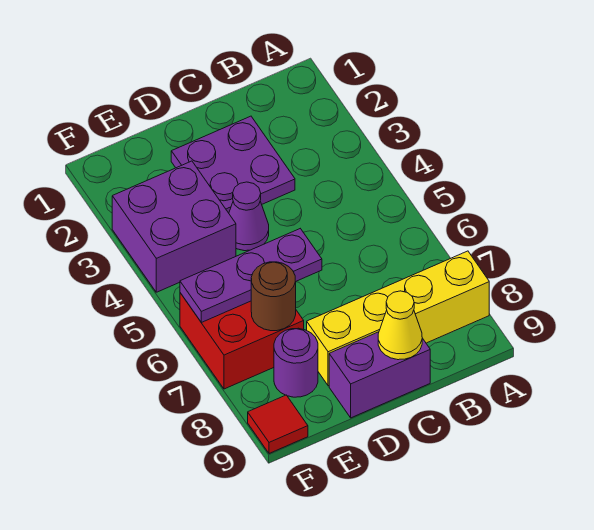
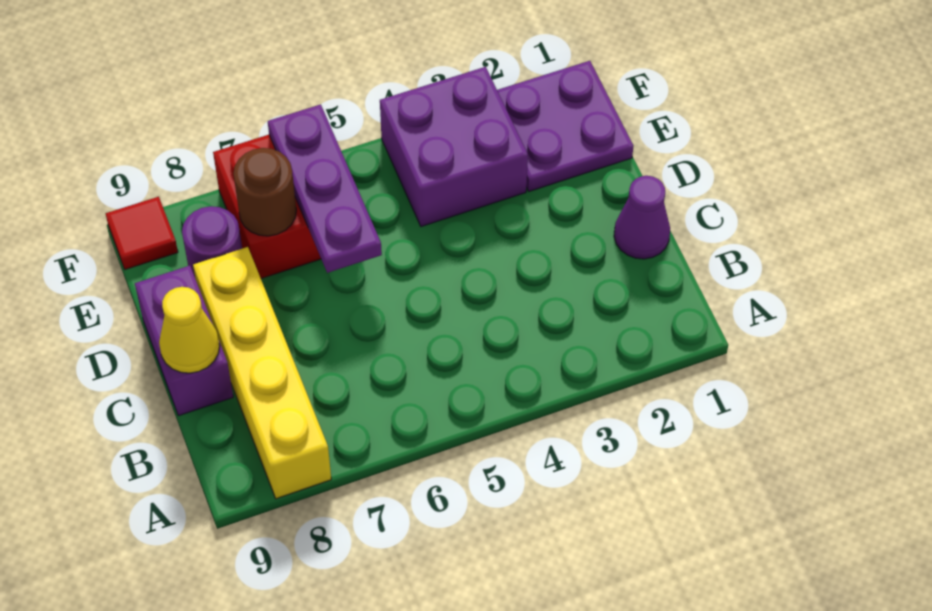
purple plate C2:D3 level 1 -> purple plate E1:F2 level 1
purple cone D4 level 1 -> purple cone C1 level 1

